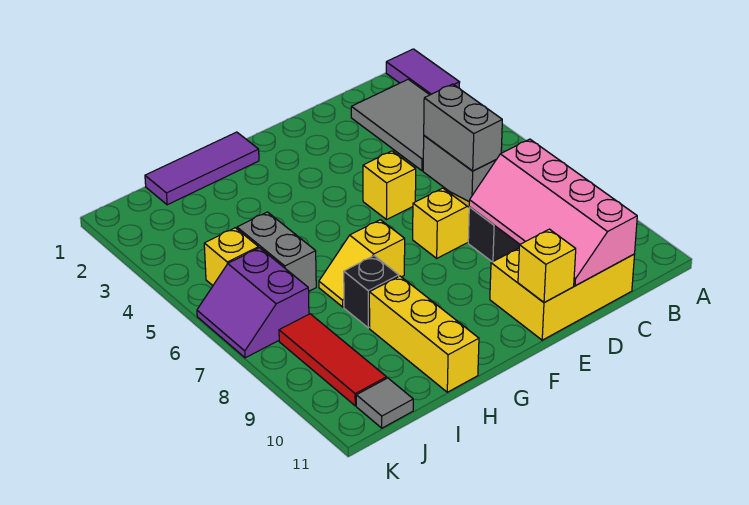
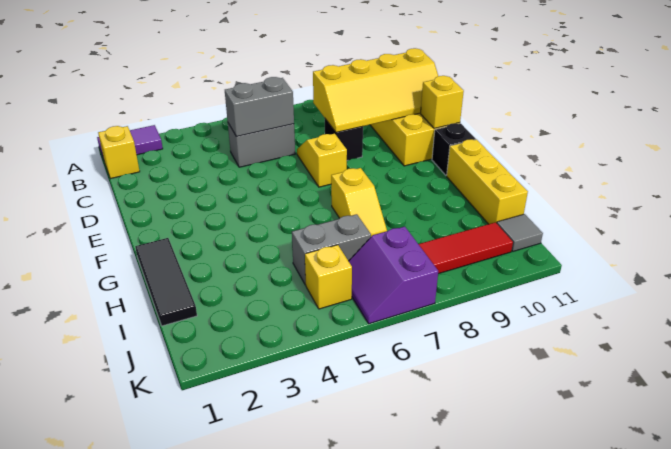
grey tile B2:C4 level 1 -> none
pink slope C8:D11 level 2 top C -> yellow slope C8:D11 level 2 top C
yellow brick E5 level 1 -> yellow brick B1 level 1
purple tile G1:I1 level 1 -> black tile G1:I1 level 1
black brick H8 level 1 -> black brick F11 level 1
yellow brick H9:H11 level 1 -> yellow brick G11:I11 level 1
purple slope J6:K7 level 1 top J -> purple slope J6:K7 level 1 top 7

